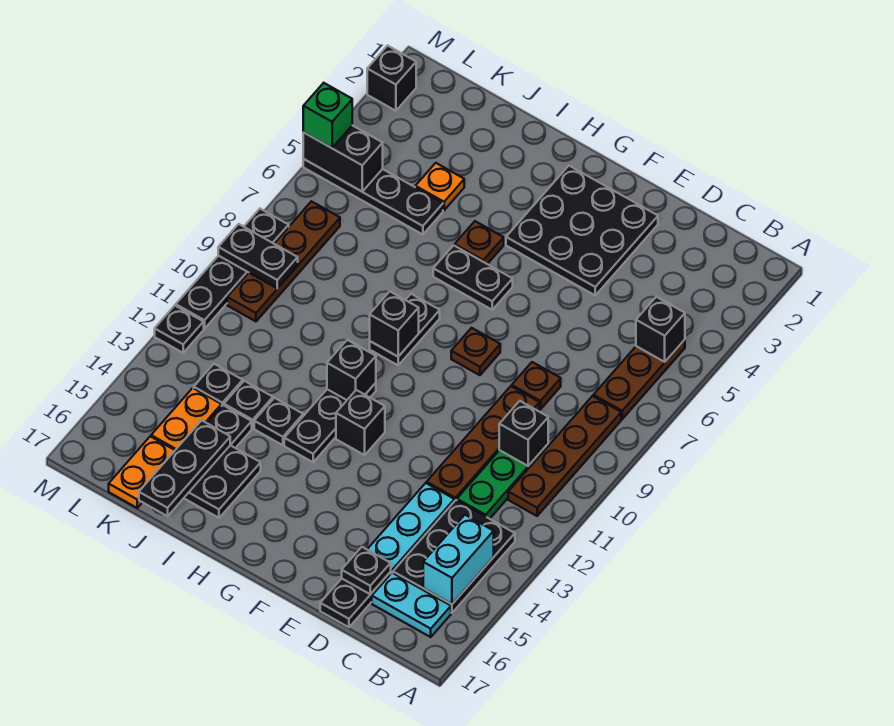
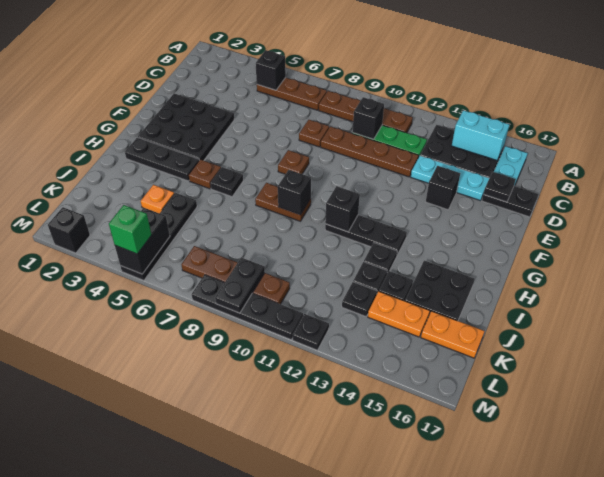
black plate G6:H6 level 1 -> black plate H6 level 1
black brick G12 level 1 -> black brick E14 level 1
black plate H8:H9 level 1 -> brown plate H8:H9 level 1
black plate J15:J17 level 2 -> black plate H2:H4 level 1

